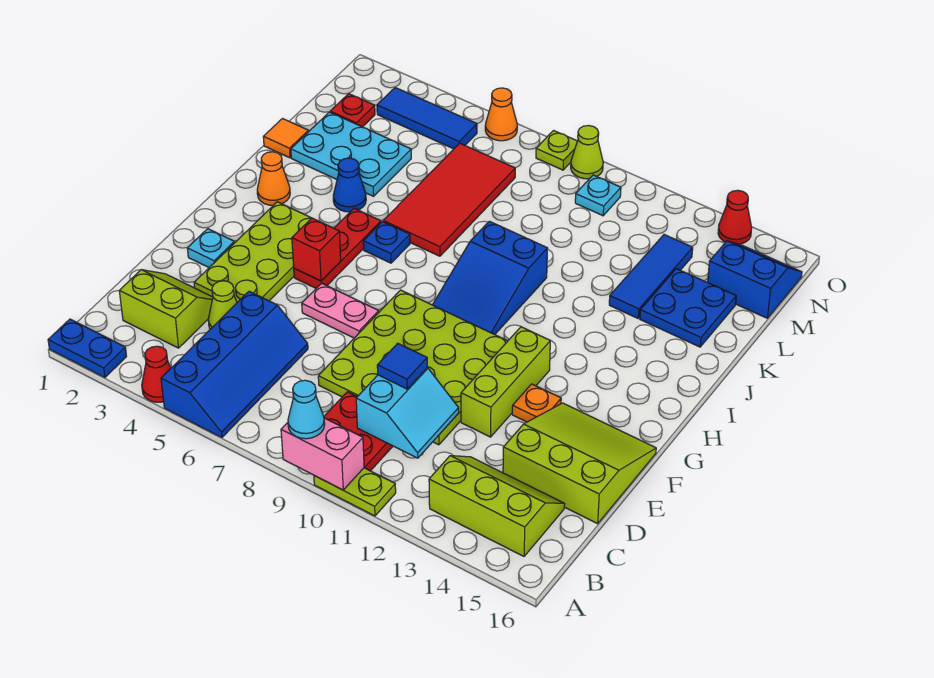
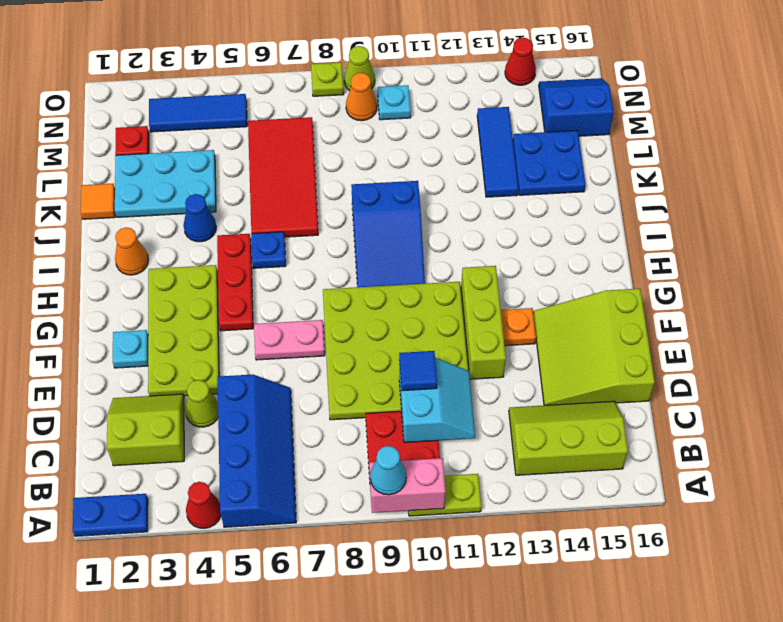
lime slope D14:F16 level 1 top D -> lime slope D14:F16 level 1 top 16
red brick G5 level 2 -> none
orange cone O6 level 1 -> orange cone N9 level 1

